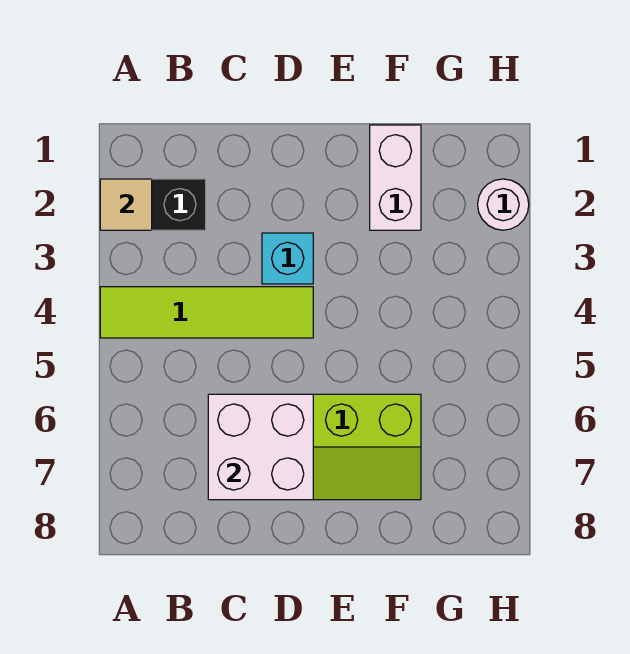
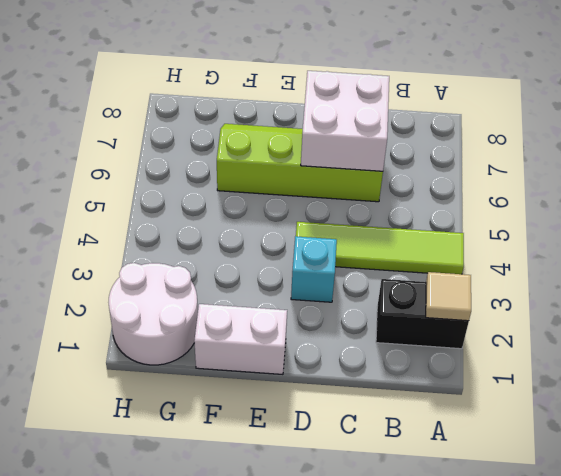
white brick F1:F2 level 1 -> white brick E1:F1 level 1
white round brick H2 level 1 -> white round brick G1:H2 level 1

